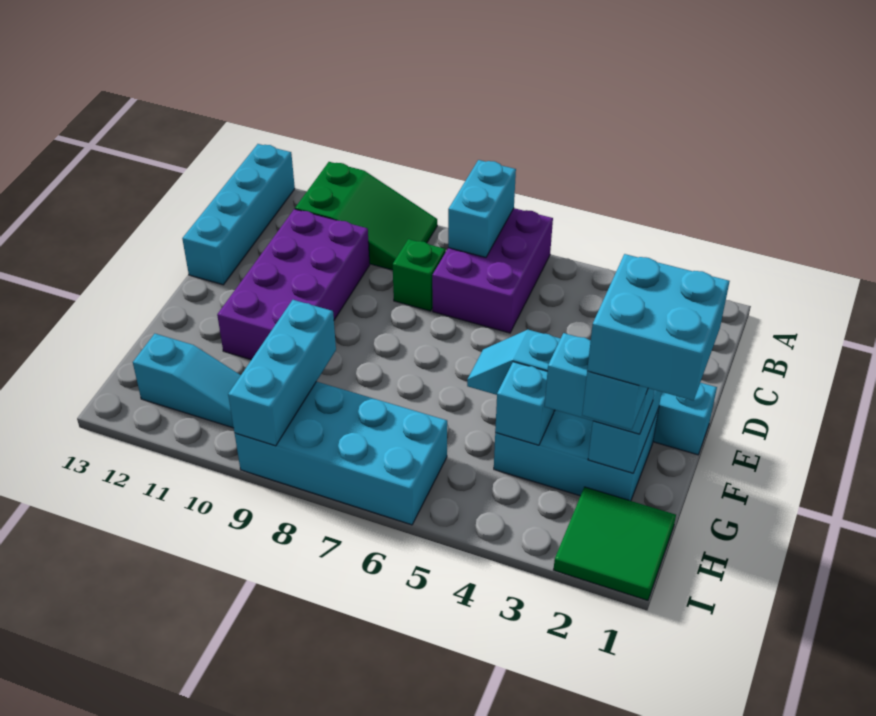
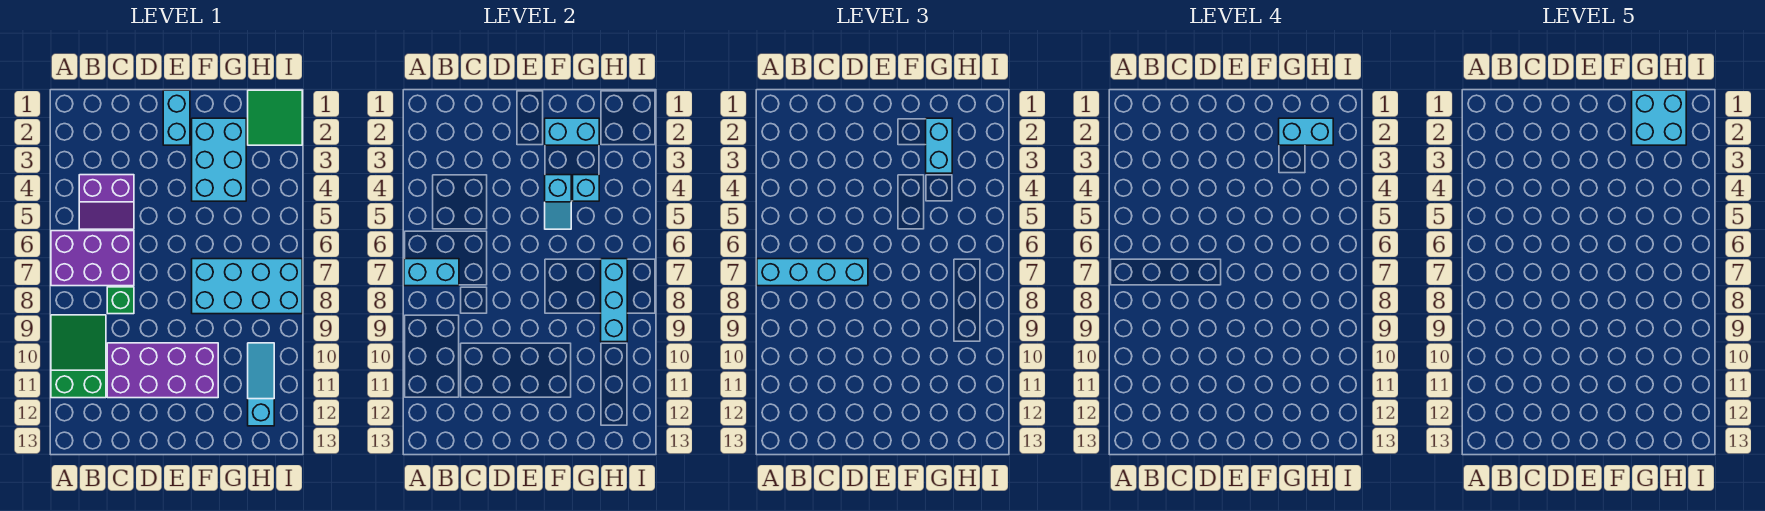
cyan brick A13:D13 level 1 -> cyan brick A7:D7 level 3
none -> purple slope B4:C5 level 1 top 4
cyan brick G9:I9 level 2 -> cyan brick H7:H9 level 2
cyan brick H6:I9 level 1 -> cyan brick F7:I8 level 1

